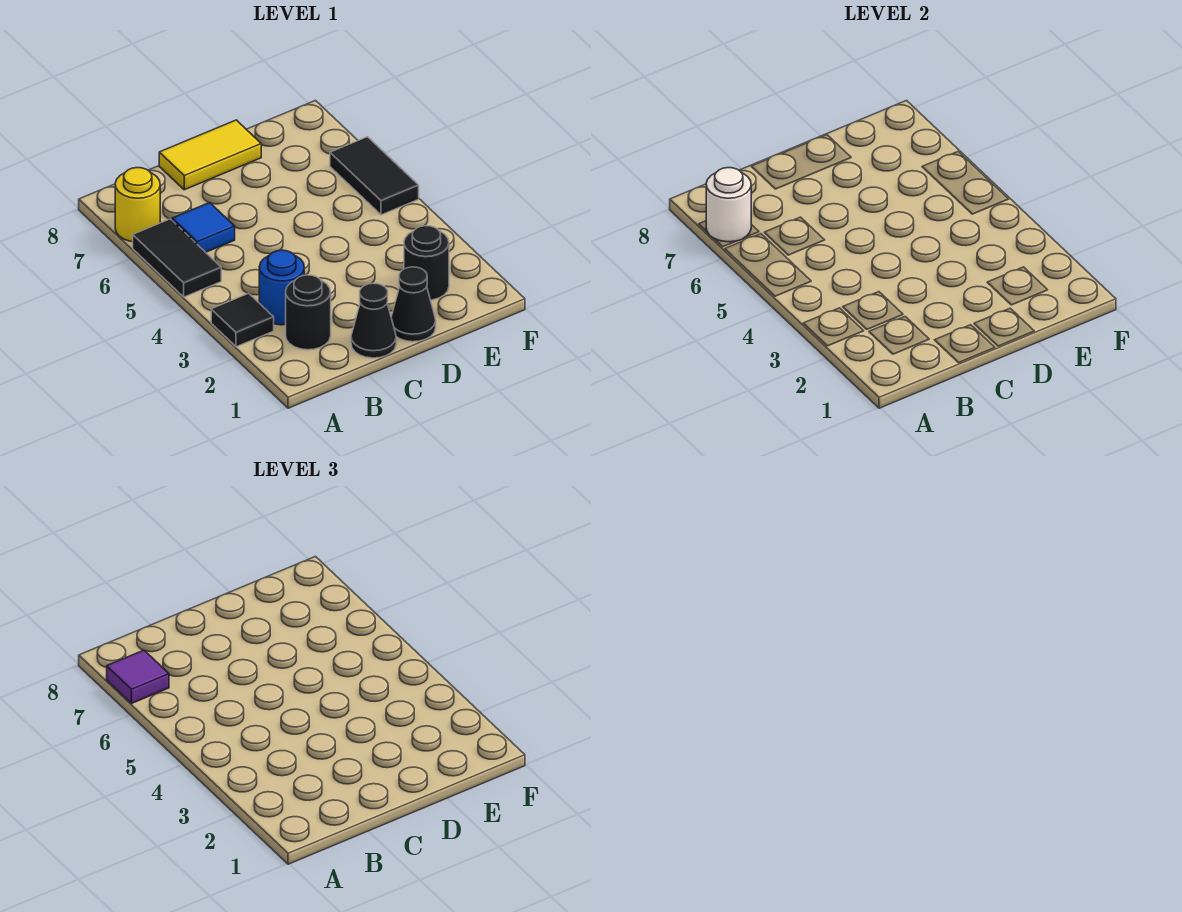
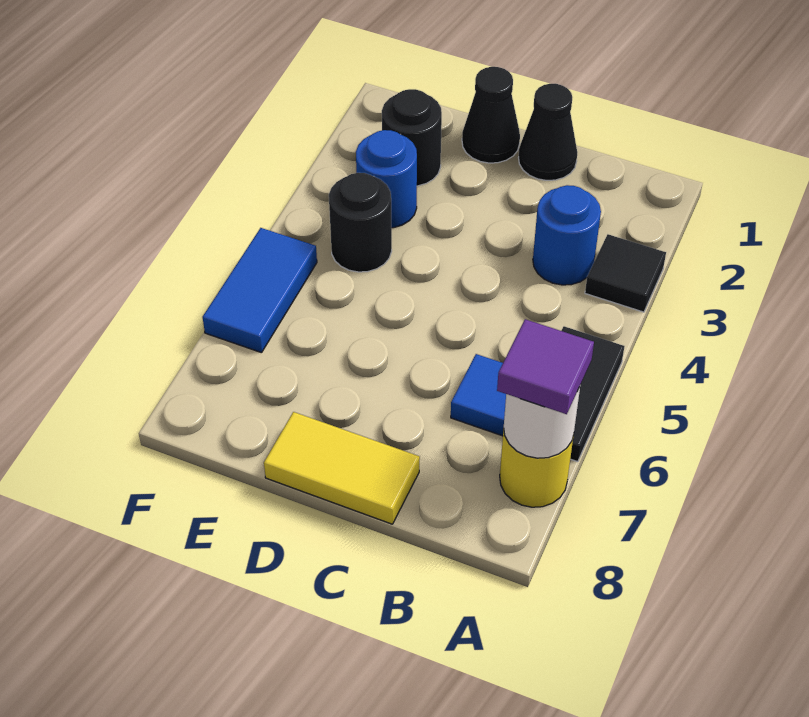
black round brick B2 level 1 -> black round brick E4 level 1
none -> blue round brick E3 level 1
black tile F5:F6 level 1 -> blue tile F5:F6 level 1

